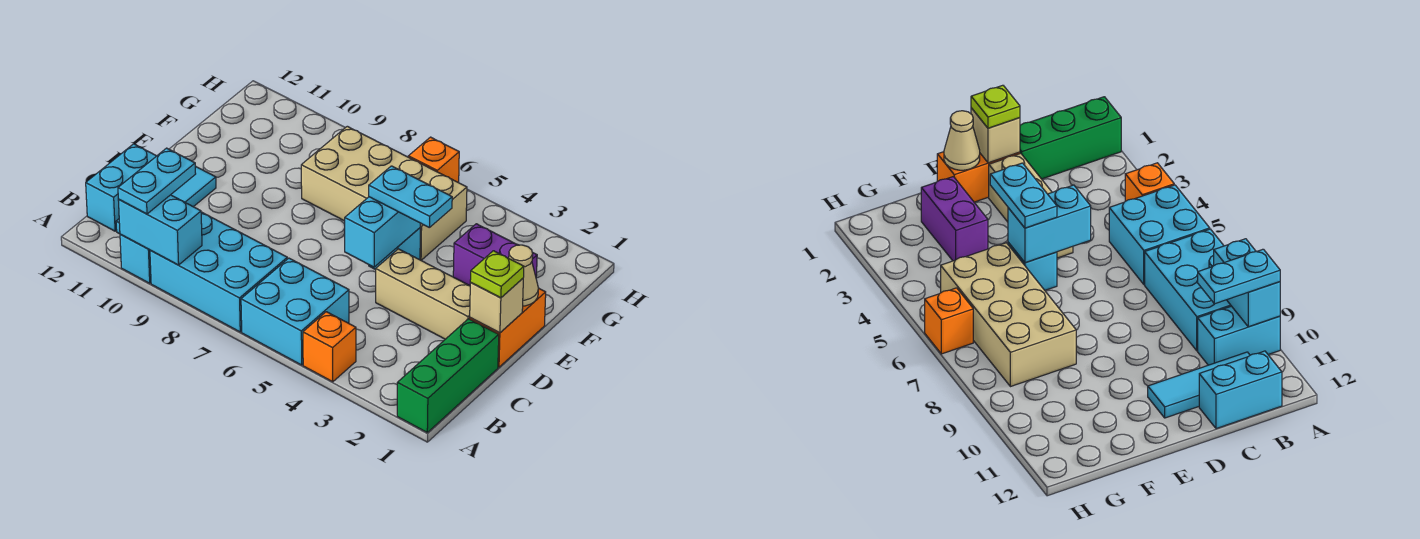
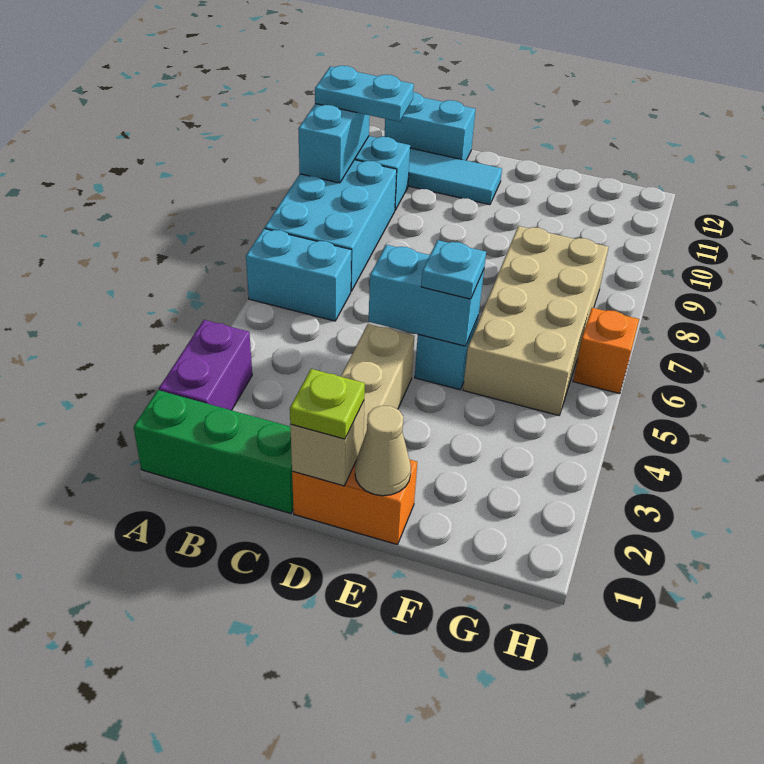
orange brick A4 level 1 -> none
cyan brick A5:B6 level 1 -> cyan brick A6:B6 level 1
cyan plate E4:E5 level 3 -> cyan plate E5 level 3
purple brick F2:F3 level 1 -> purple brick A2:A3 level 1

